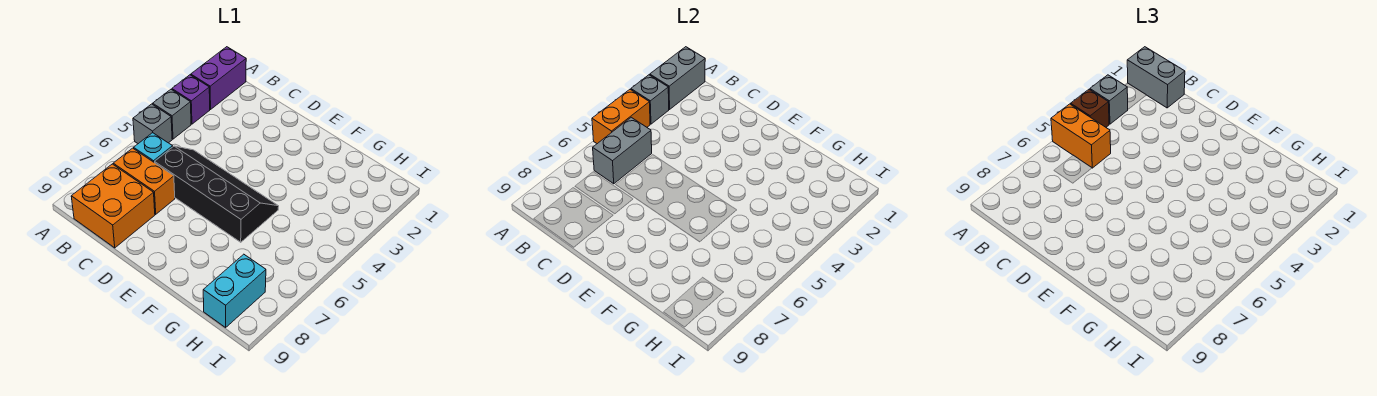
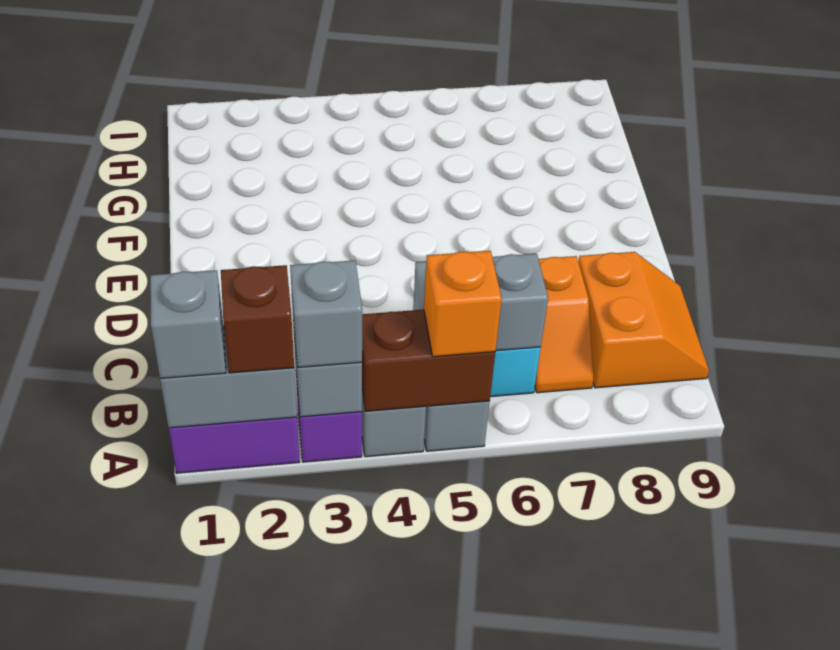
grey brick A1:B1 level 3 -> grey brick A1 level 3
orange brick A4:A5 level 2 -> brown brick A4:A5 level 2
brown brick A4 level 3 -> brown brick A2 level 3
orange brick A5:B5 level 3 -> orange brick A5 level 3
orange brick B7:C7 level 1 -> orange slope B7:C7 level 1 top C
orange brick B8:C9 level 1 -> orange slope B8:C9 level 1 top 8
black slope C5:F6 level 1 top 6 -> none
cyan brick H8:H9 level 1 -> none

